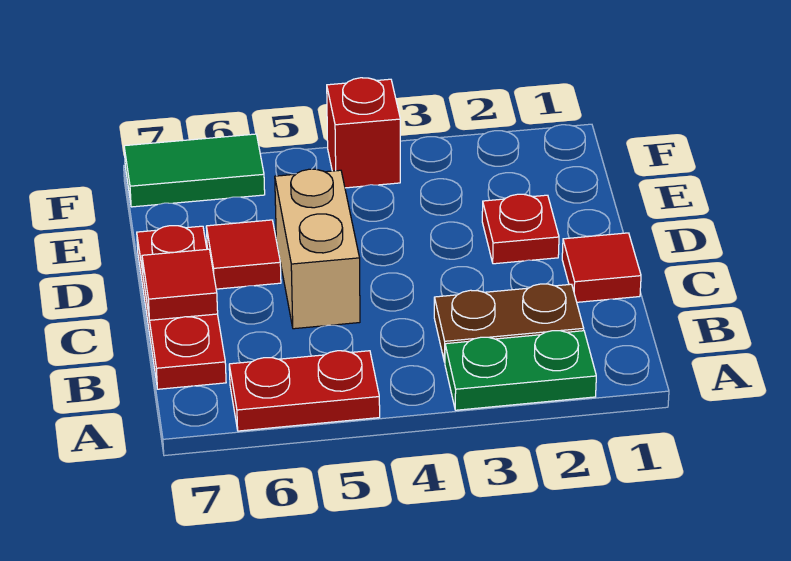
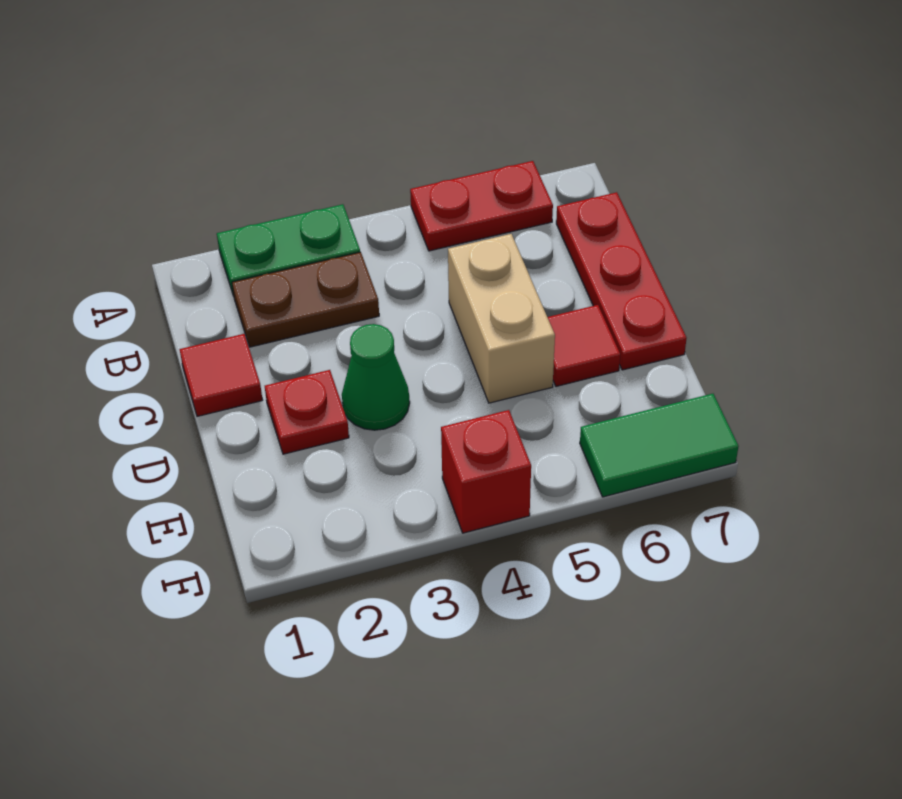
red tile C7 level 2 -> none
none -> green cone D3 level 1

